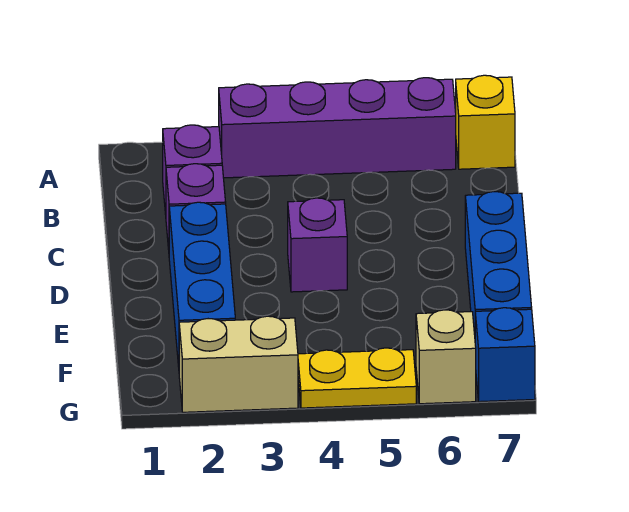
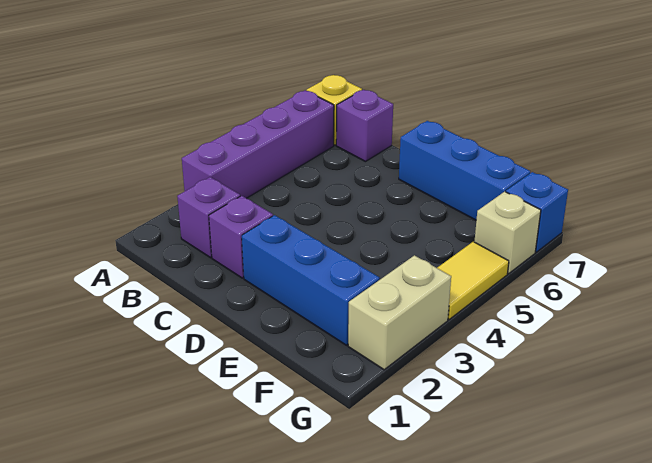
purple brick D4 level 1 -> purple brick B7 level 1
yellow plate G4:G5 level 1 -> yellow tile G4:G5 level 1

